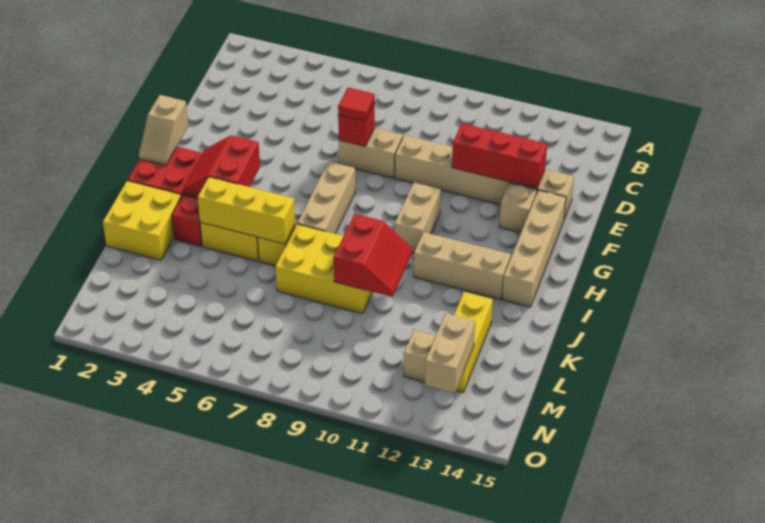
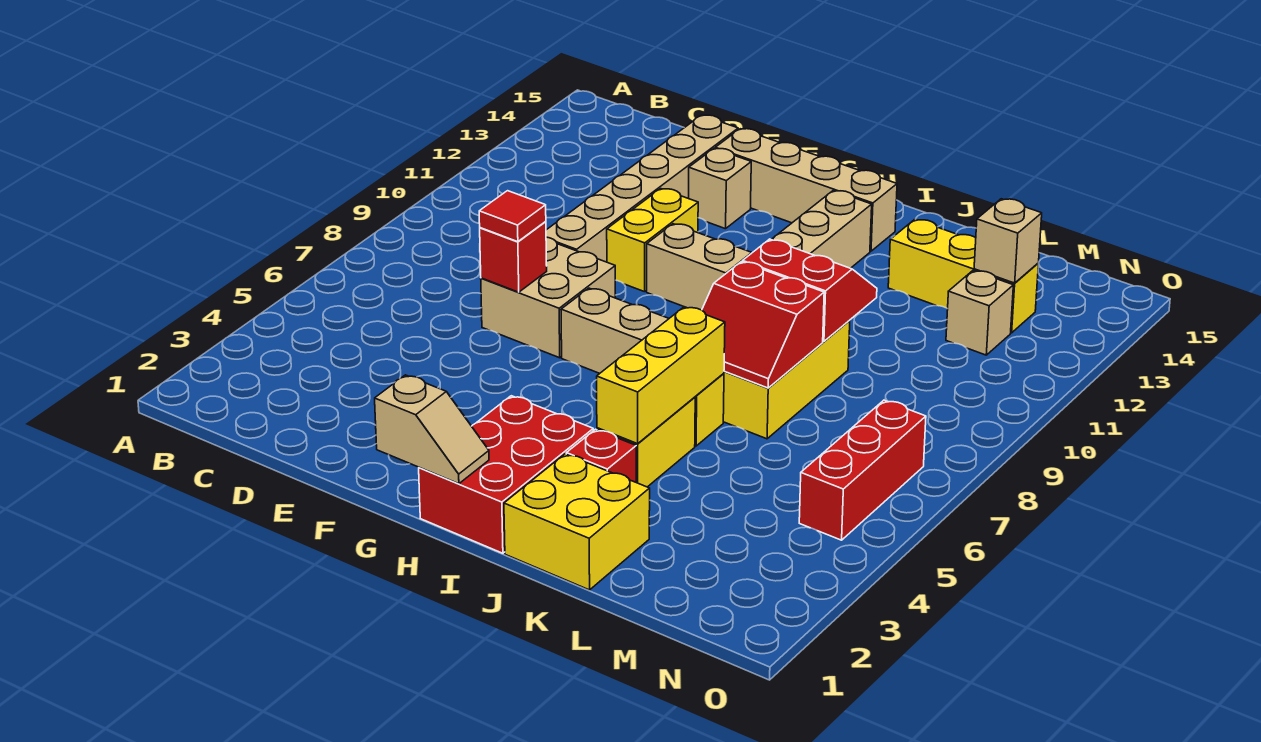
tan brick E7:E8 level 1 -> tan brick E7:F8 level 1
red brick E11:E13 level 2 -> red brick N5:N7 level 1
none -> yellow brick F10:F11 level 1
red slope H3:I4 level 2 top 4 -> red slope J7:K8 level 2 top 8
tan brick M13:N13 level 2 -> tan brick M13 level 2

